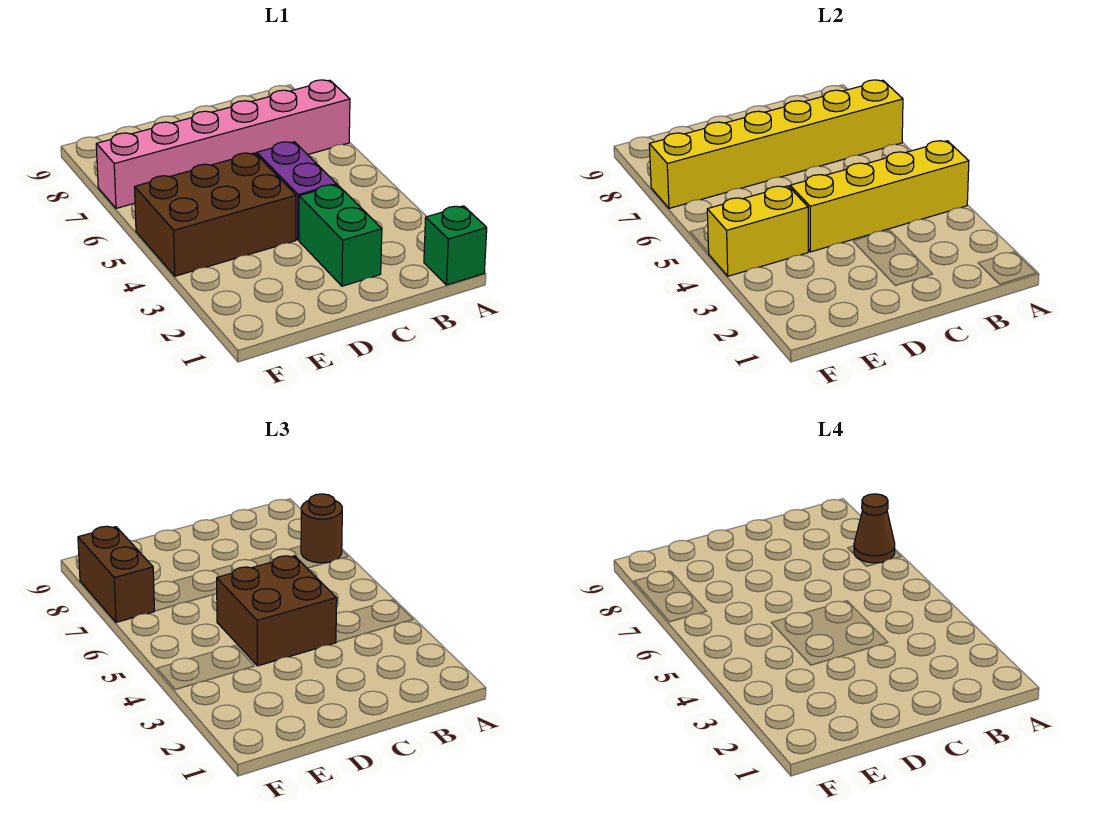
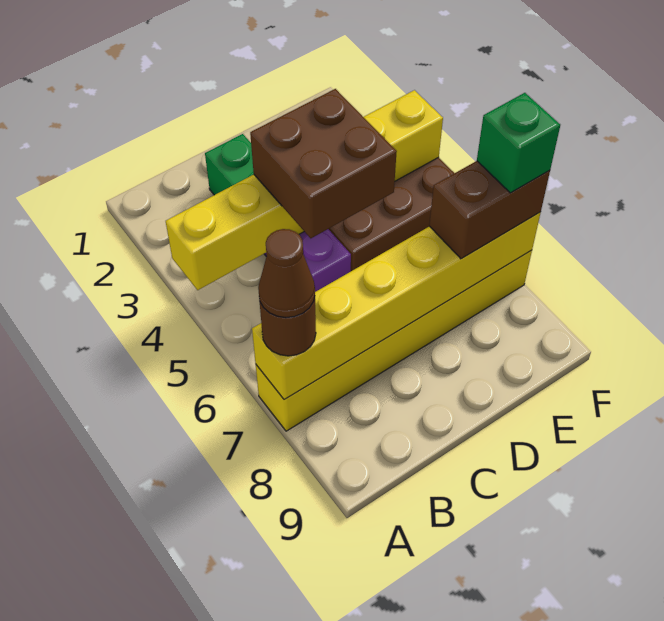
green brick A1 level 1 -> green brick F7 level 4
pink brick A7:F7 level 1 -> yellow brick A7:F7 level 1
brown brick F7:F8 level 3 -> brown brick E7:F7 level 3

